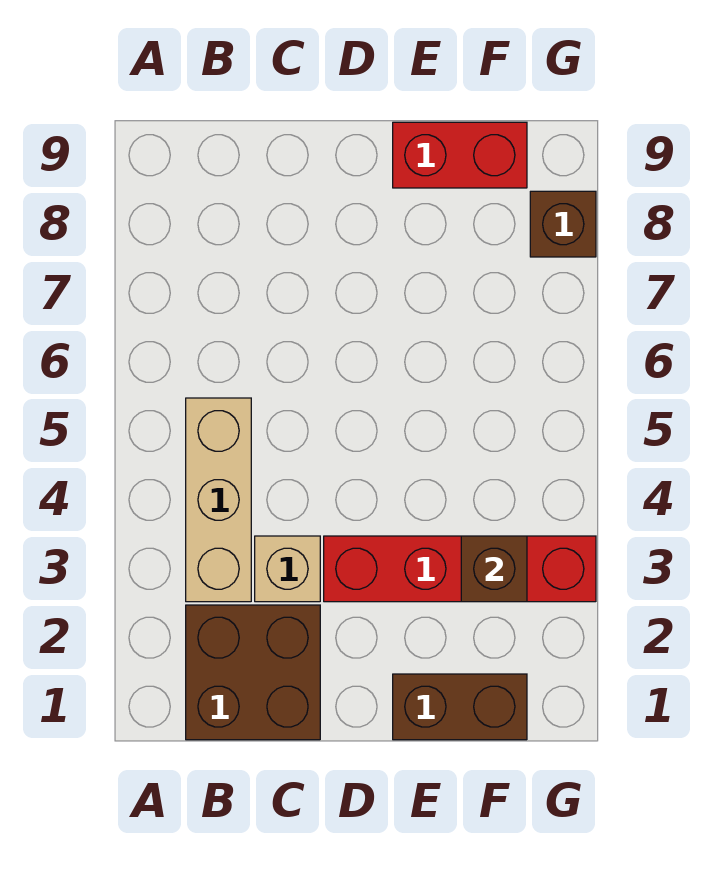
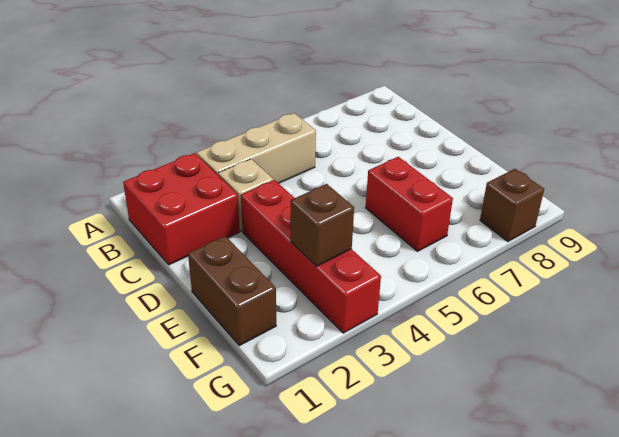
brown brick B1:C2 level 1 -> red brick B1:C2 level 1
red brick E9:F9 level 1 -> red brick E6:F6 level 1

